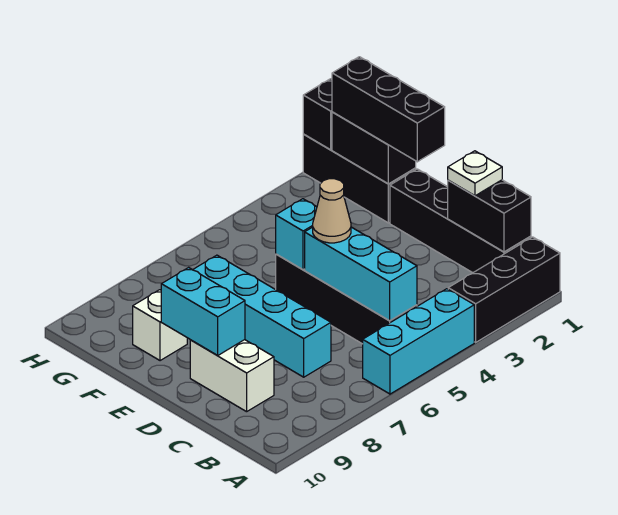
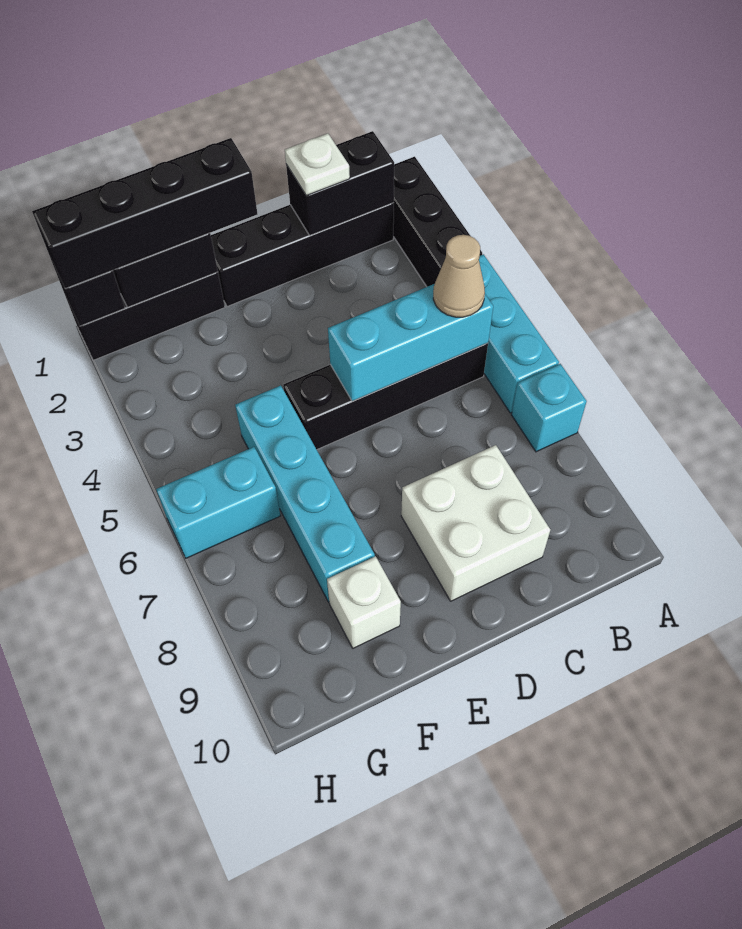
cyan brick C7:F7 level 1 -> cyan brick F5:F8 level 1
white brick C9:D9 level 1 -> white brick C8:D9 level 1
tan cone D5 level 3 -> tan cone B5 level 3
cyan brick D9:E9 level 2 -> cyan brick G6:H6 level 1
black brick E1:G1 level 3 -> black brick E1:H1 level 3
cyan brick E5 level 2 -> cyan brick A7 level 1

